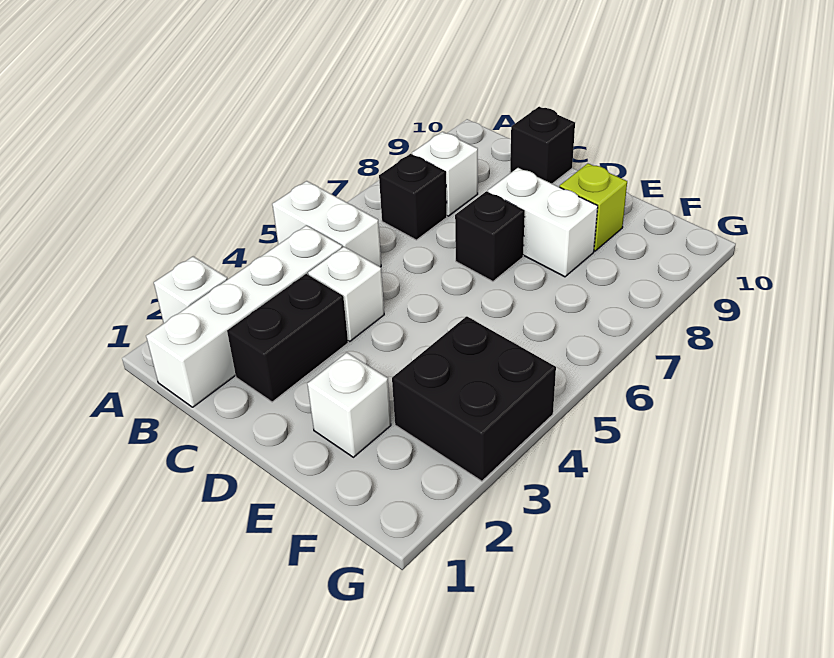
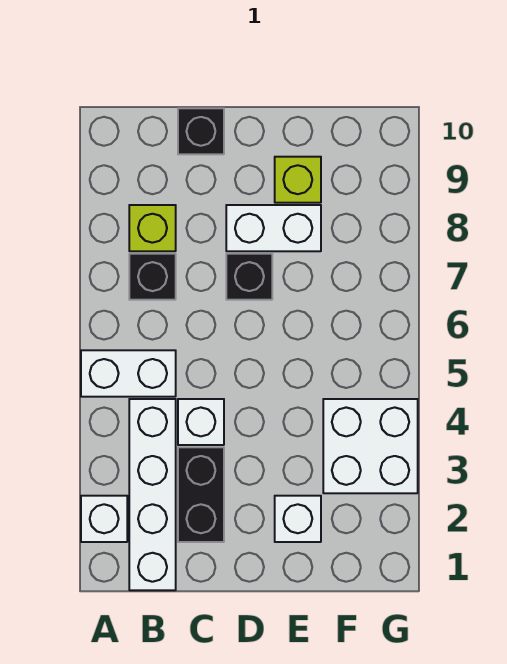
white brick B8 level 1 -> lime brick B8 level 1
black brick F3:G4 level 1 -> white brick F3:G4 level 1

